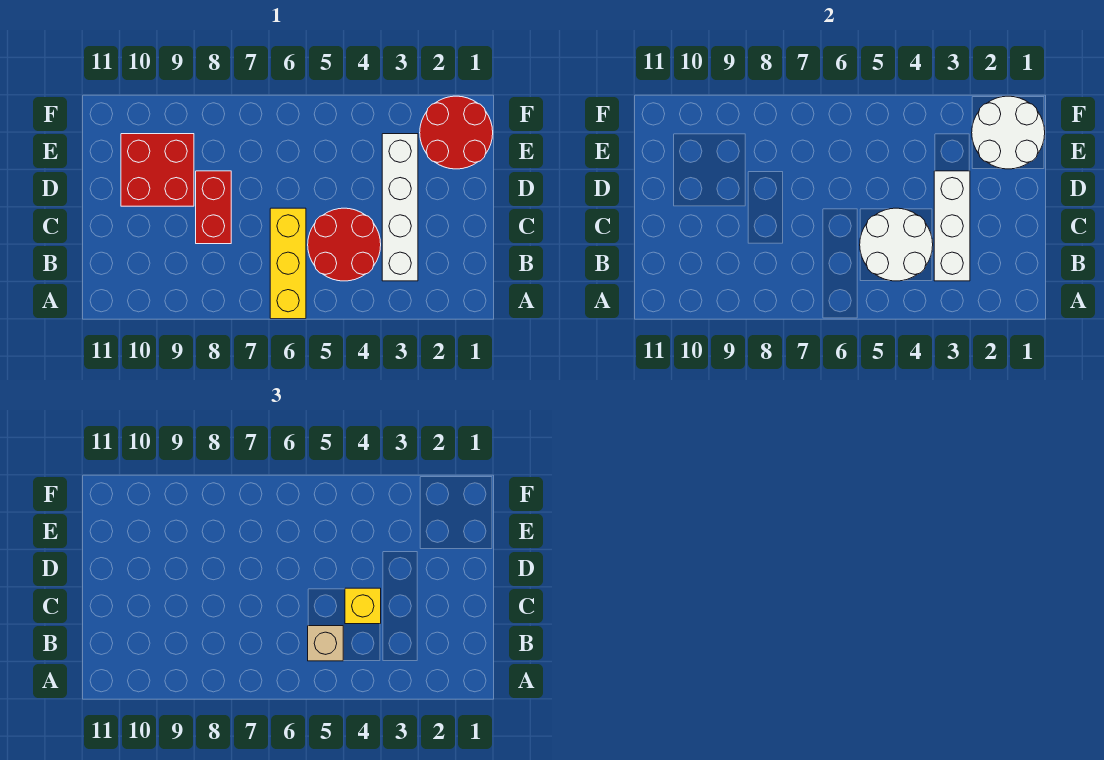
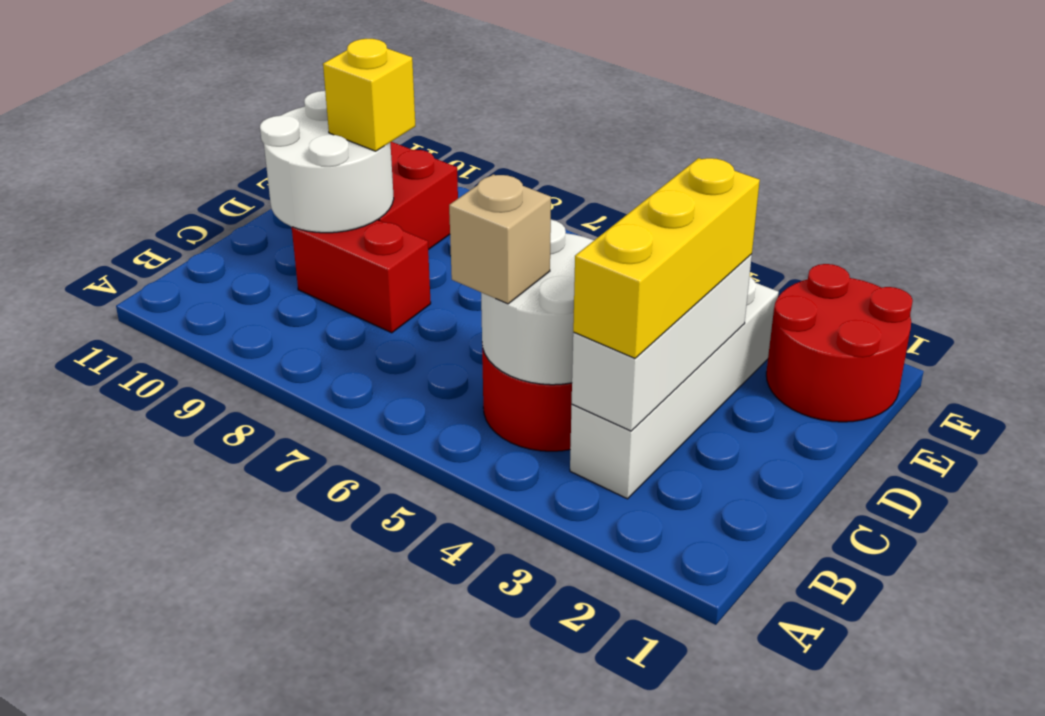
yellow brick A6:C6 level 1 -> yellow brick B3:D3 level 3
yellow brick C4 level 3 -> yellow brick D9 level 3
red brick C8:D8 level 1 -> red brick C8:C9 level 1
white round brick E1:F2 level 2 -> white round brick C9:D10 level 2

